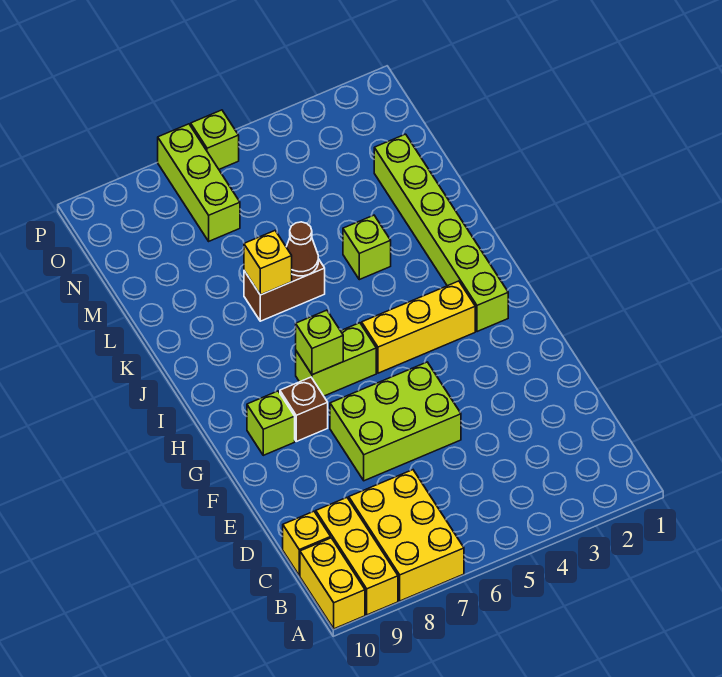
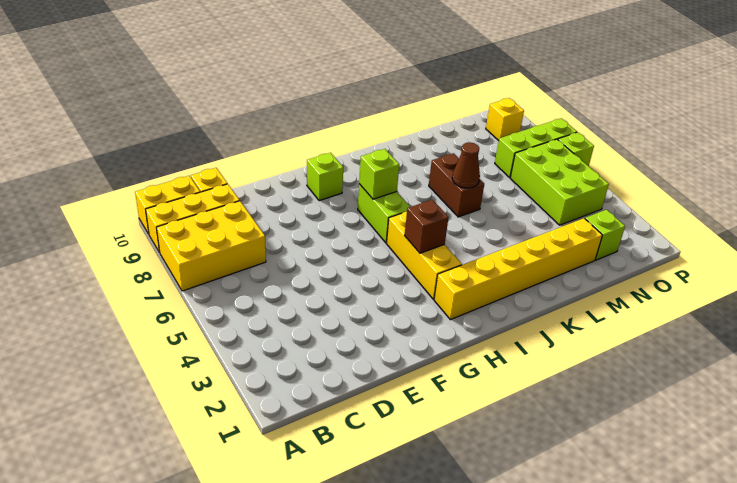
lime brick E5:F7 level 1 -> lime brick N4:O6 level 1
brown brick G8 level 1 -> brown brick H4 level 2
lime brick H2:M2 level 1 -> yellow brick H2:M2 level 1
lime brick K4 level 1 -> lime brick N2 level 1
yellow brick K7 level 2 -> yellow brick O9 level 1

